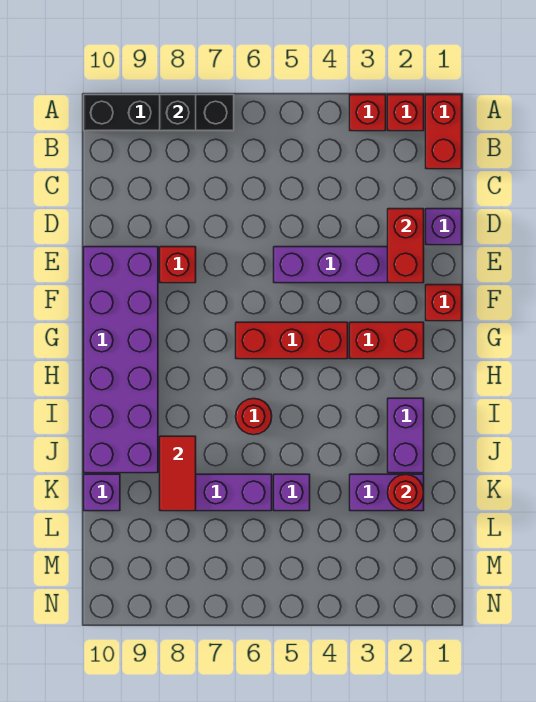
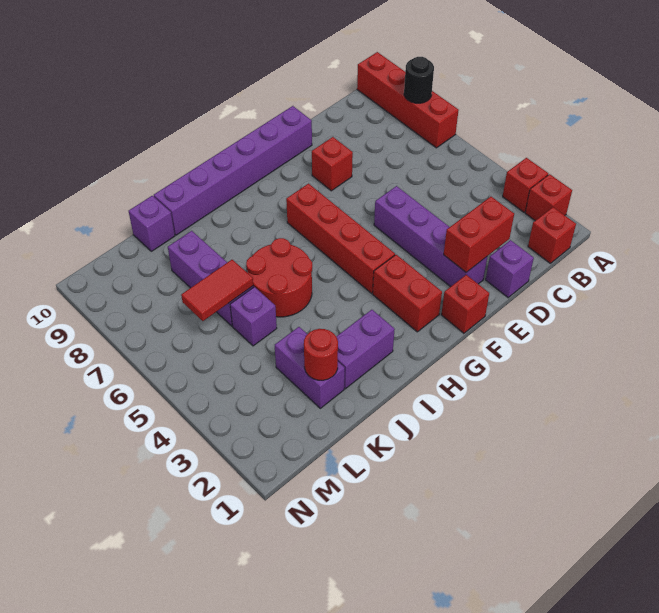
red brick A1:B1 level 1 -> red brick B1 level 1
black brick A7:A10 level 1 -> red brick A7:A10 level 1
black brick A8 level 2 -> black round brick A8 level 2
purple brick E9:J10 level 1 -> purple brick E10:J10 level 1
red brick G4:G6 level 1 -> red brick G4:G7 level 1
red round brick I6 level 1 -> red round brick I5:J6 level 1
red tile J8:K8 level 2 -> red tile K6:L6 level 2

